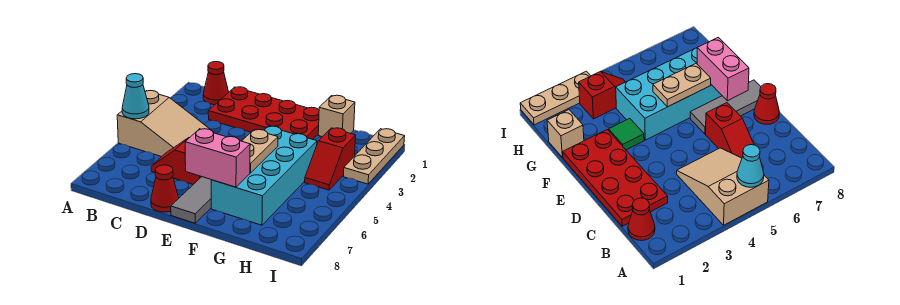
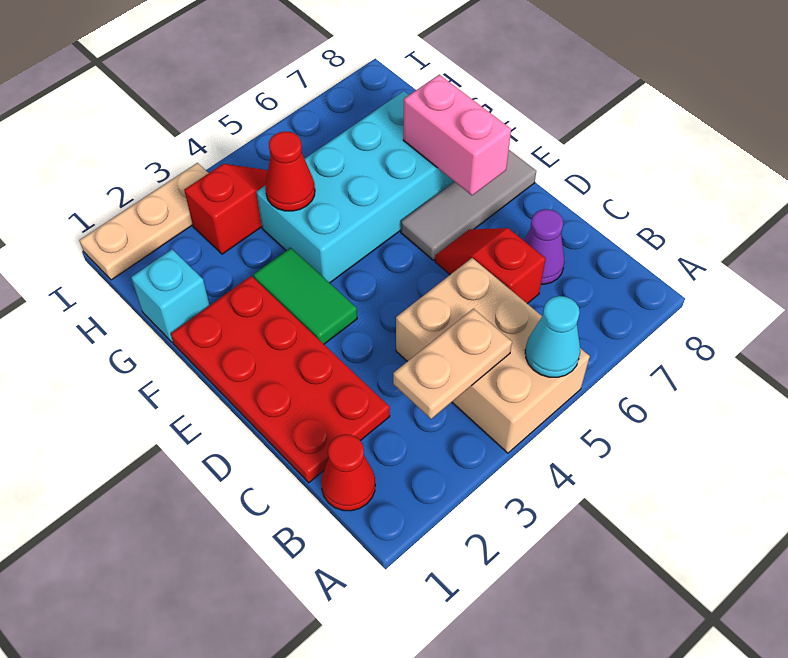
tan slope A4:C5 level 1 top A -> tan brick A4:C5 level 1
red slope C6:D6 level 1 top D -> red slope C6:D6 level 1 top C
none -> purple cone C7 level 1
red cone D8 level 1 -> red cone G4 level 2
green tile F3 level 1 -> green tile E3:F3 level 1
tan plate F5:F6 level 2 -> tan plate B3:B4 level 2
tan brick G1 level 1 -> cyan brick G1 level 1

